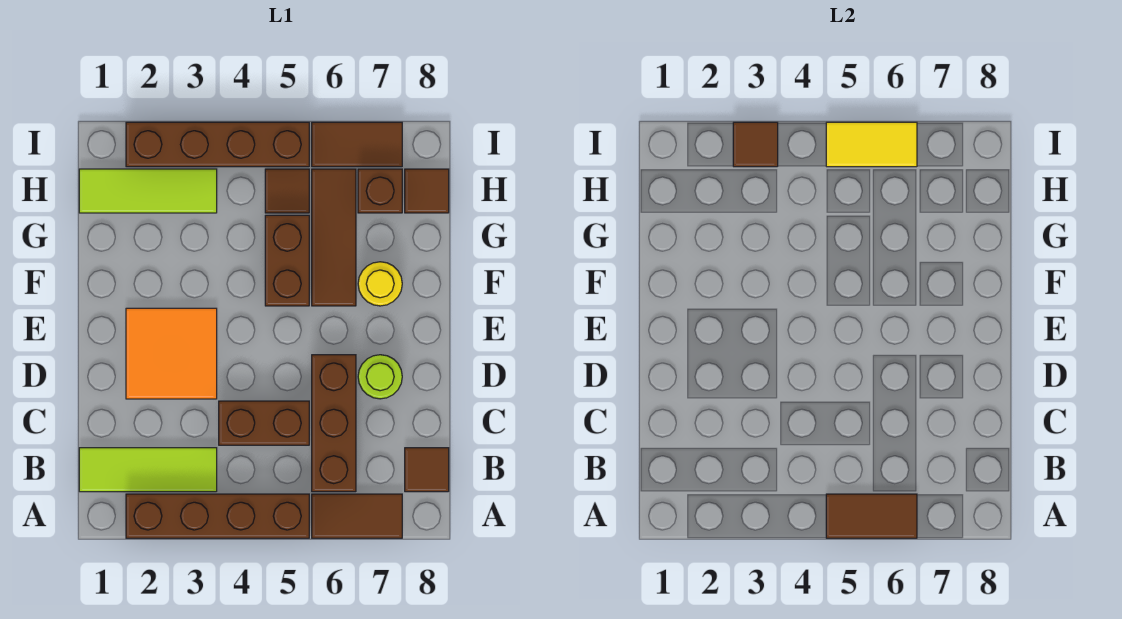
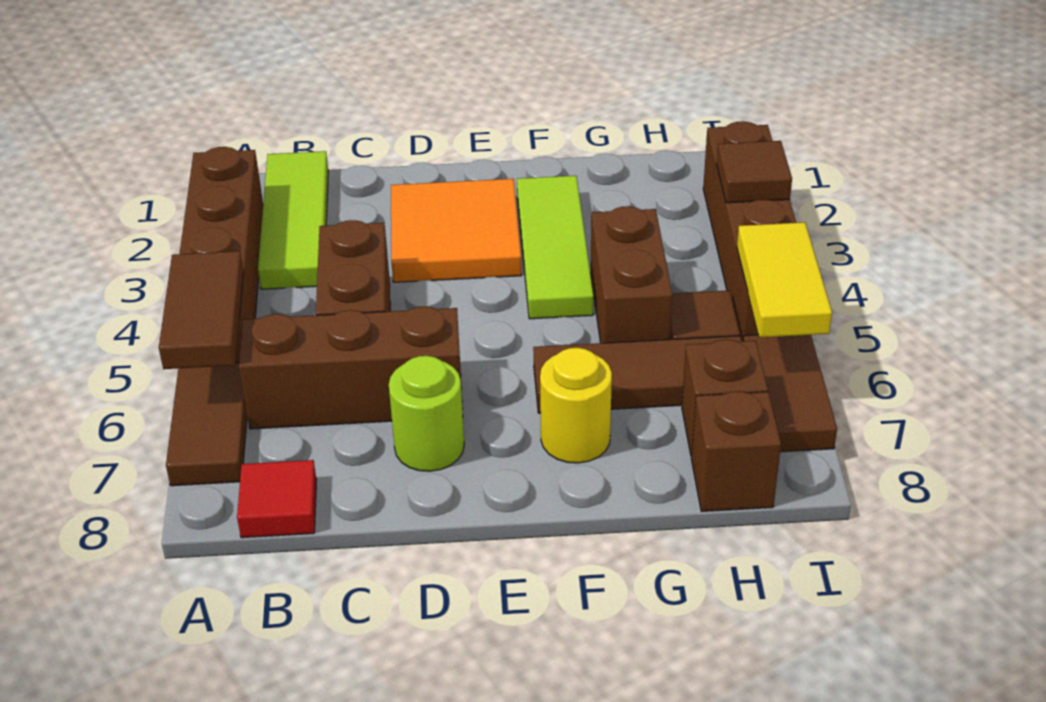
brown tile B8 level 1 -> red tile B8 level 1
brown brick F5:G5 level 1 -> brown brick G4:G5 level 1
lime tile H1:H3 level 1 -> lime tile F2:F4 level 1
brown tile H8 level 1 -> brown brick H8 level 1

